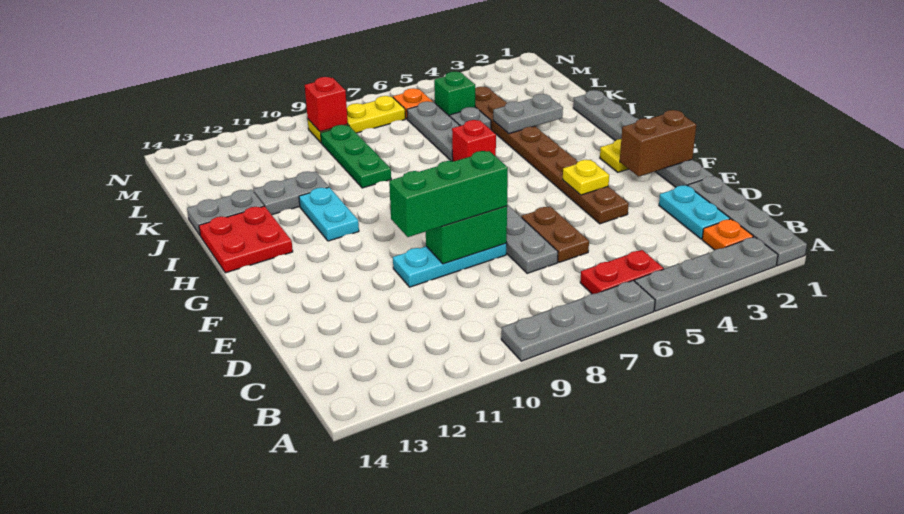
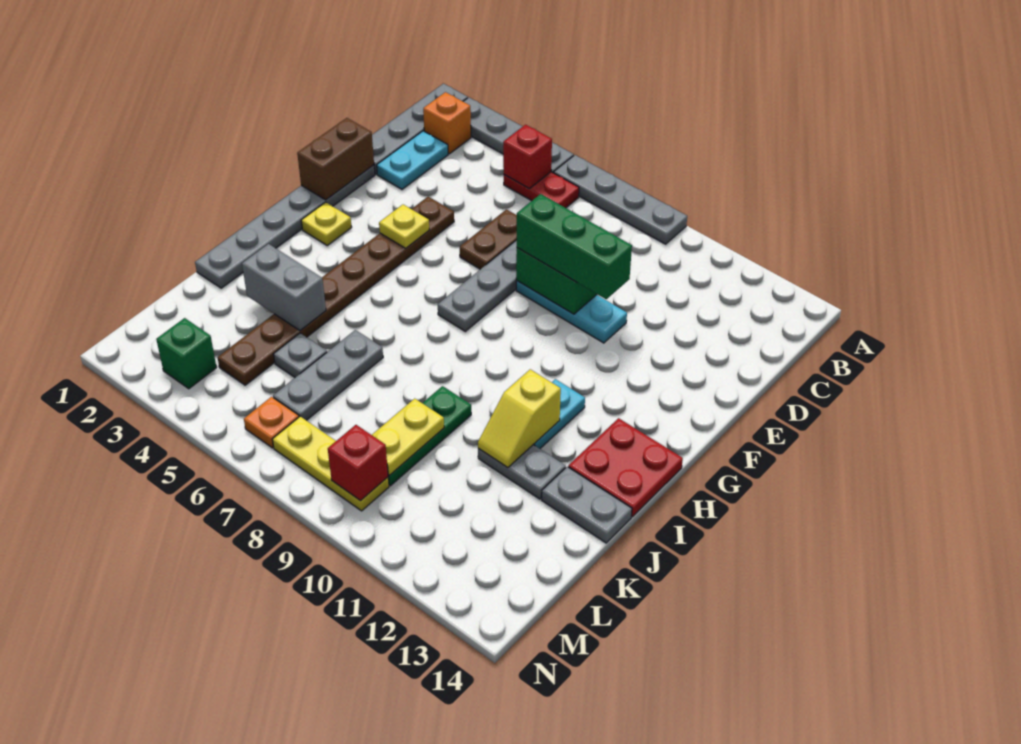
orange plate B2 level 1 -> orange brick B2 level 1
brown brick F1:F2 level 2 -> brown brick E1:F1 level 2
red brick I6 level 1 -> red brick B5 level 2
none -> yellow slope I11:J11 level 2 top I
grey plate J3:J4 level 2 -> grey brick J3:J4 level 2
none -> yellow plate K9:L9 level 2
green brick L5 level 1 -> green brick M3 level 1

